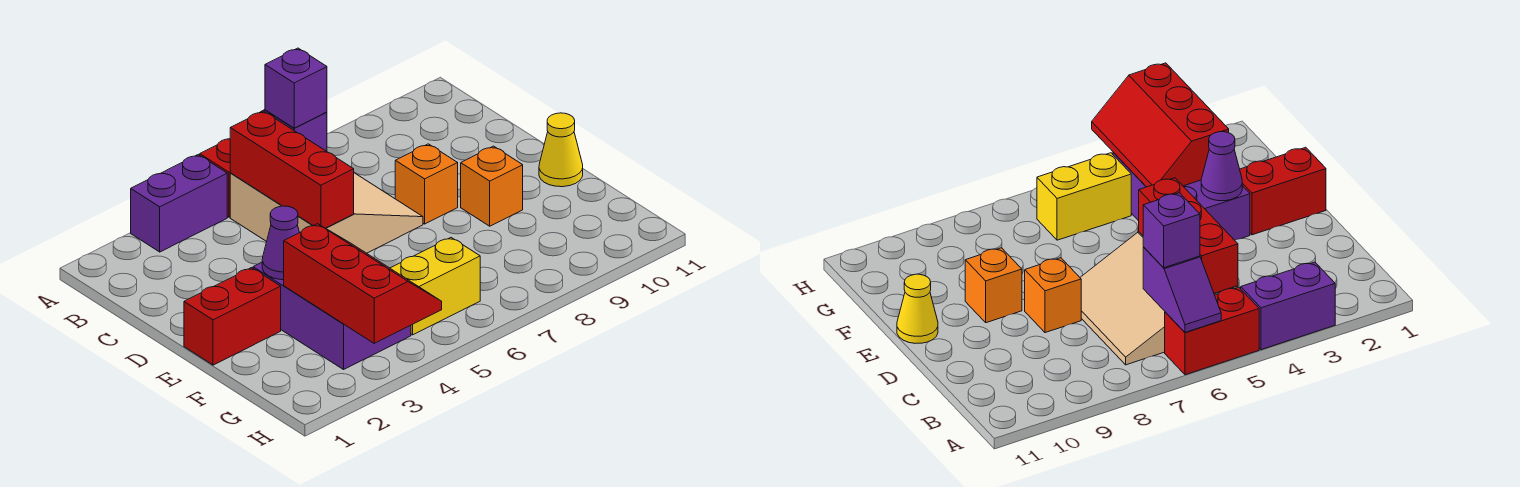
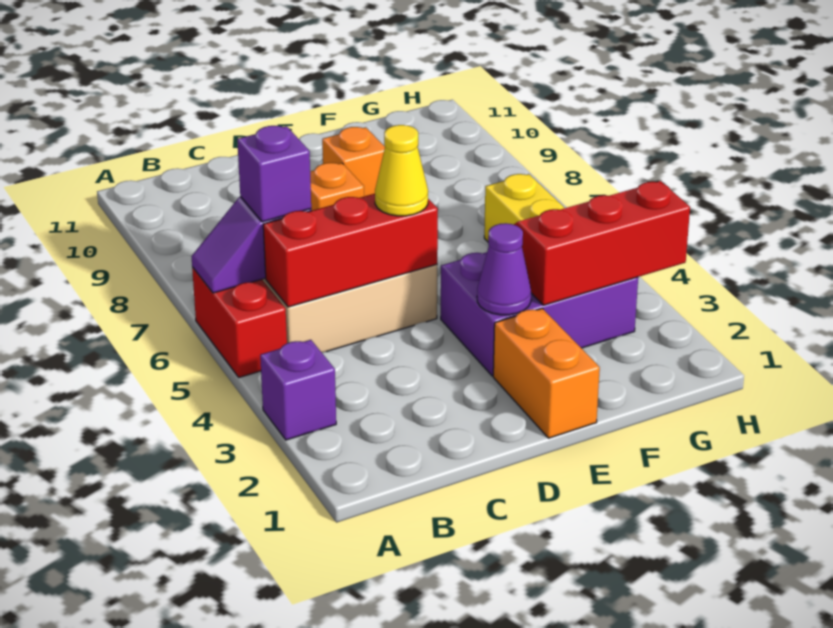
purple brick A3:A4 level 1 -> purple brick A3 level 1
red brick E1:E2 level 1 -> orange brick E1:E2 level 1
yellow cone E11 level 1 -> yellow cone D5 level 3

